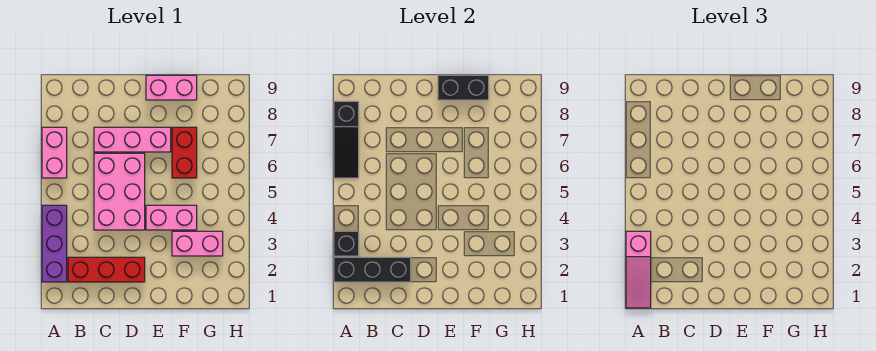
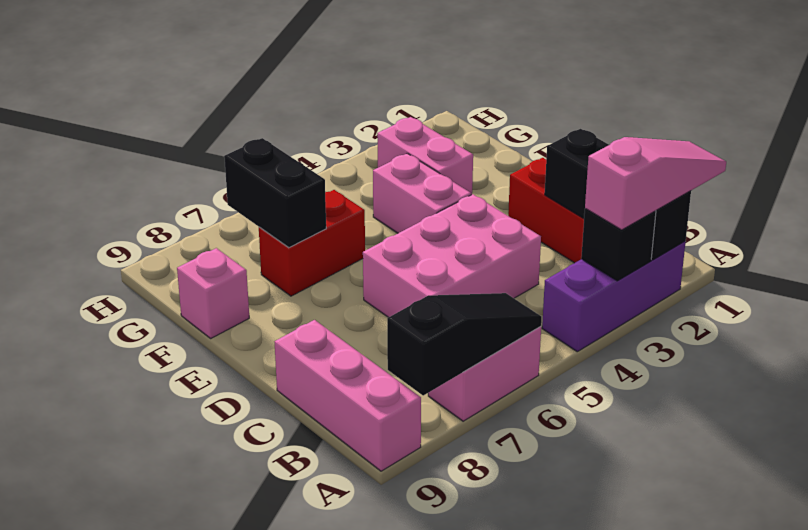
pink brick C7:E7 level 1 -> pink brick A9:C9 level 1
pink brick E9:F9 level 1 -> pink brick F9 level 1
black brick E9:F9 level 2 -> black brick F7:G7 level 2

